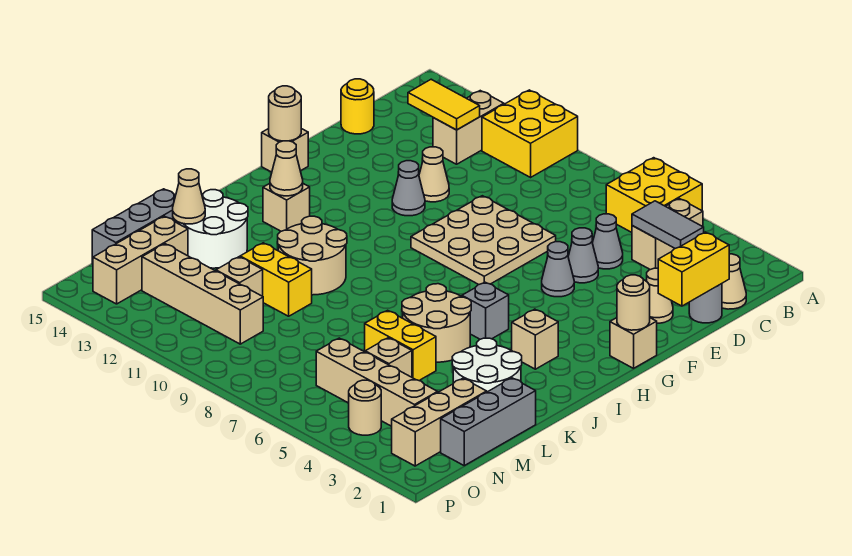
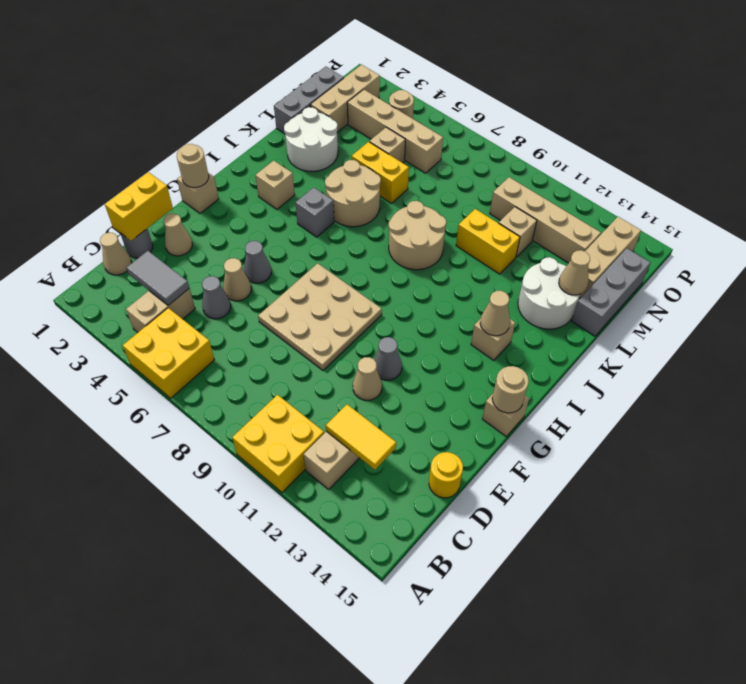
grey cone E5 level 1 -> tan cone E5 level 1
tan round brick J10:K11 level 1 -> tan round brick J8:K9 level 1

